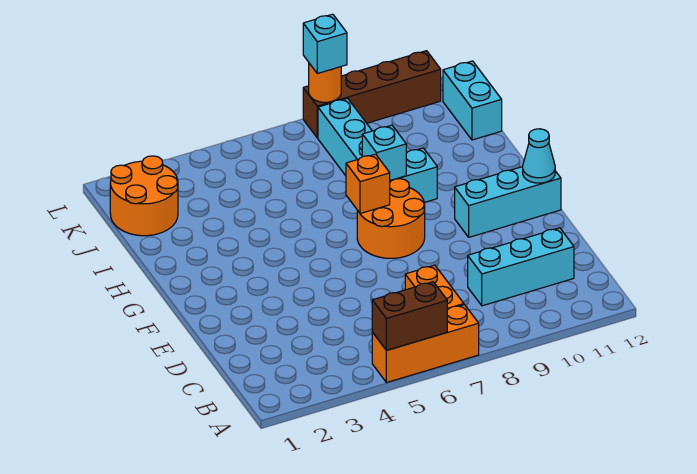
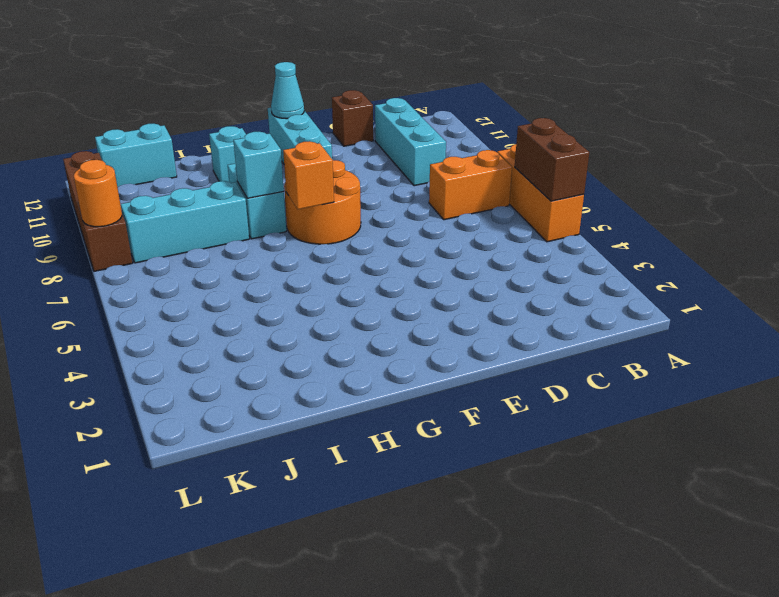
none -> brown brick D12 level 1
orange round brick J1:K2 level 1 -> none
cyan brick L8 level 3 -> cyan brick H11 level 1

